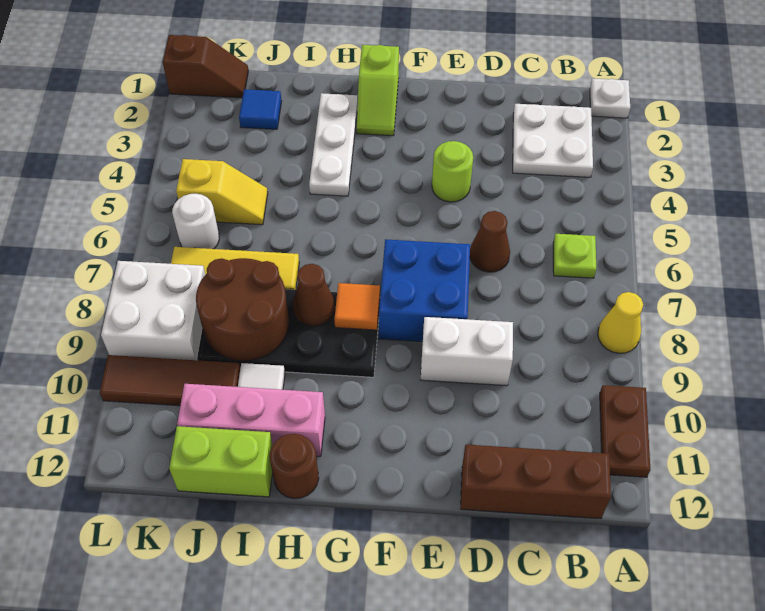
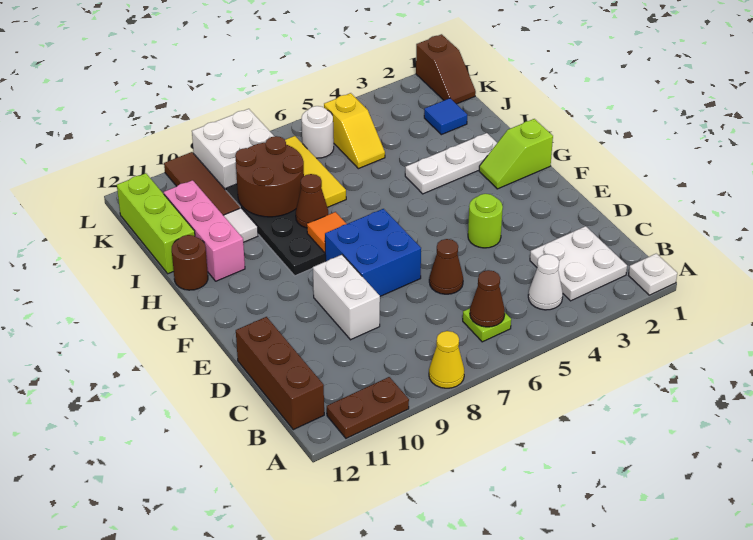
none -> white cone B4 level 1
none -> brown cone B6 level 2
lime brick I12:J12 level 1 -> lime brick I12:K12 level 1

